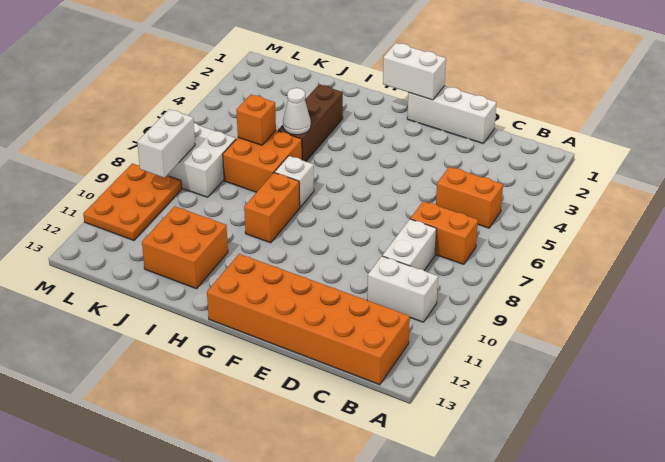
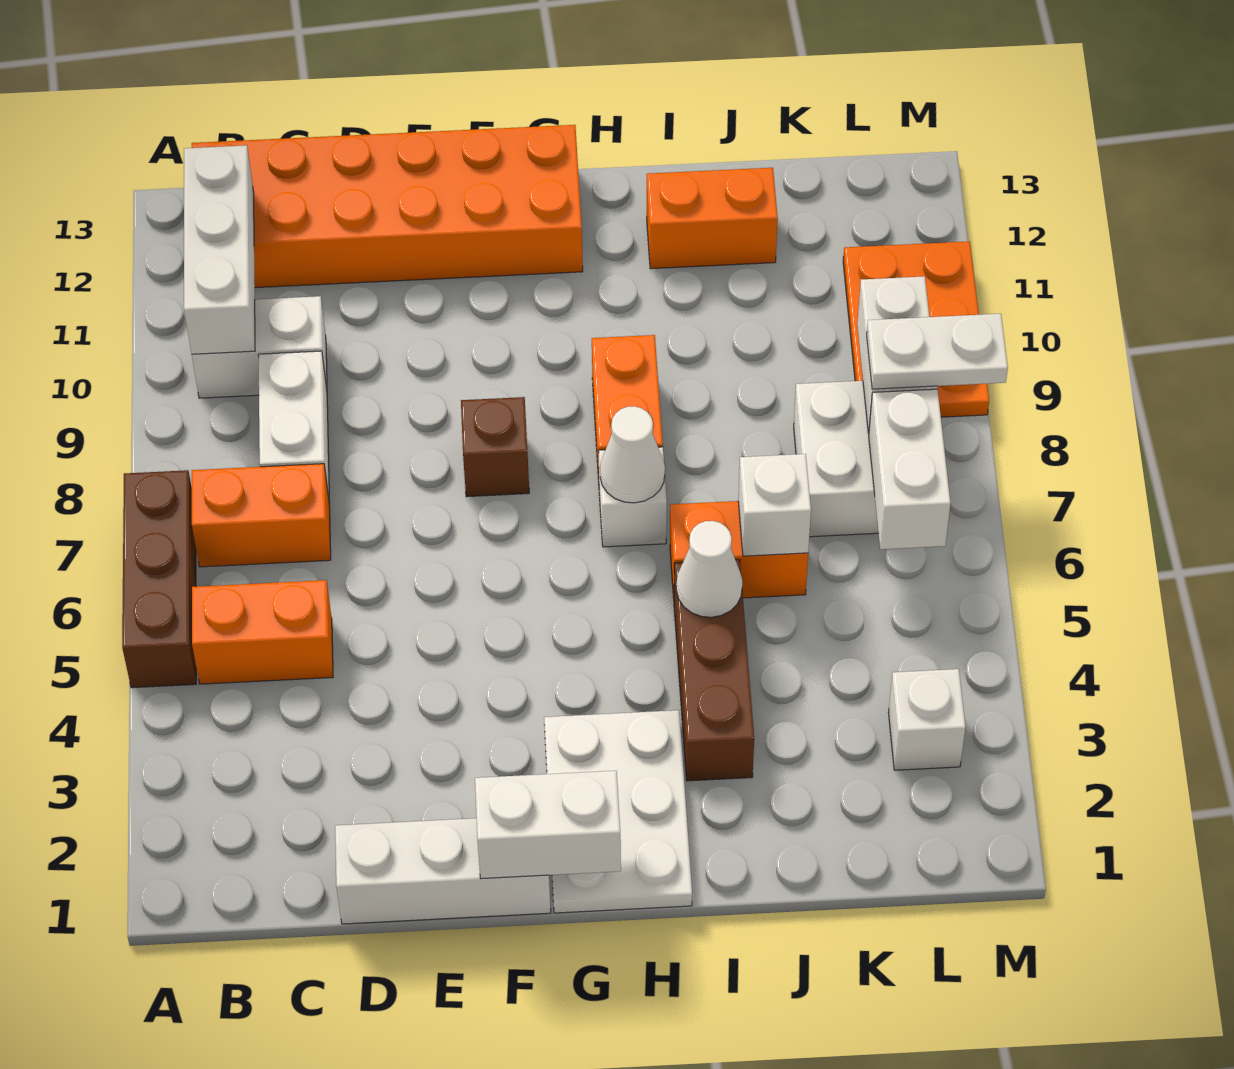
none -> brown brick A5:A7 level 1
none -> white brick B10:B12 level 2
none -> brown brick F8 level 1
none -> white plate G1:H3 level 1
none -> white cone H7 level 2
orange brick I6:J7 level 1 -> orange brick I6:J6 level 1
orange brick I11:J12 level 1 -> orange brick I12:J12 level 1
orange brick J6 level 2 -> white brick J6 level 2
none -> white brick L3 level 1
none -> white brick L6:L7 level 2
none -> white plate L8:M8 level 3

